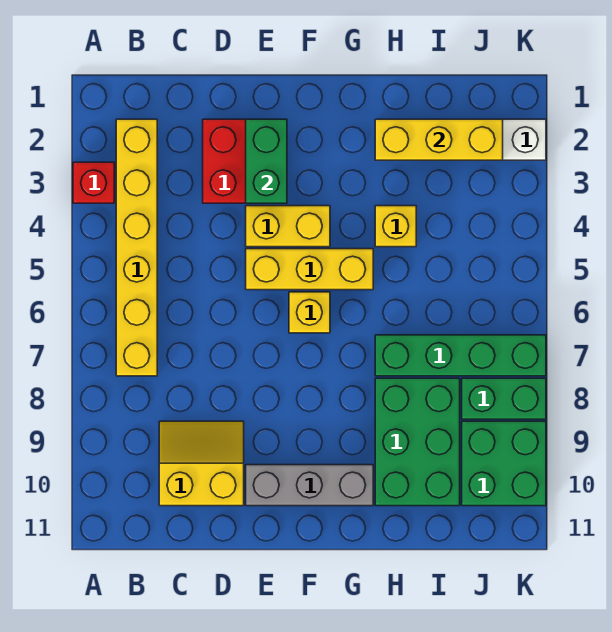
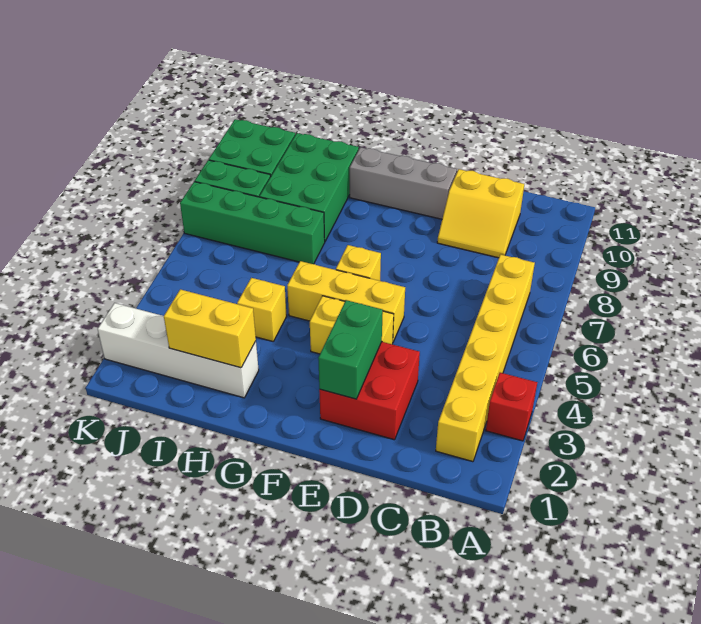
yellow brick H2:J2 level 2 -> yellow brick H2:I2 level 2

